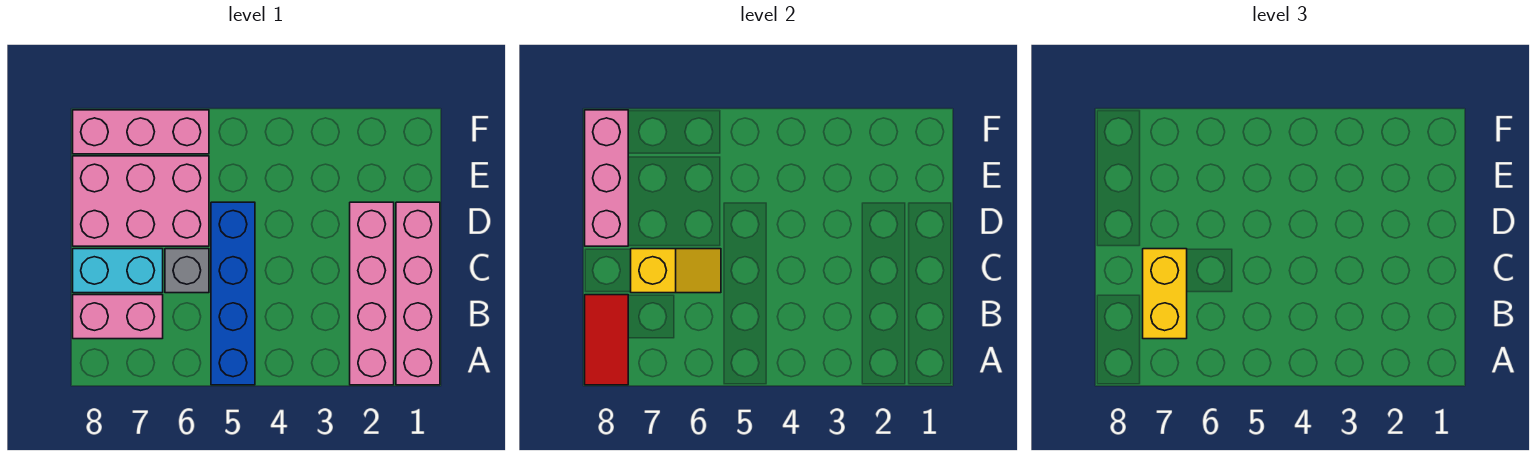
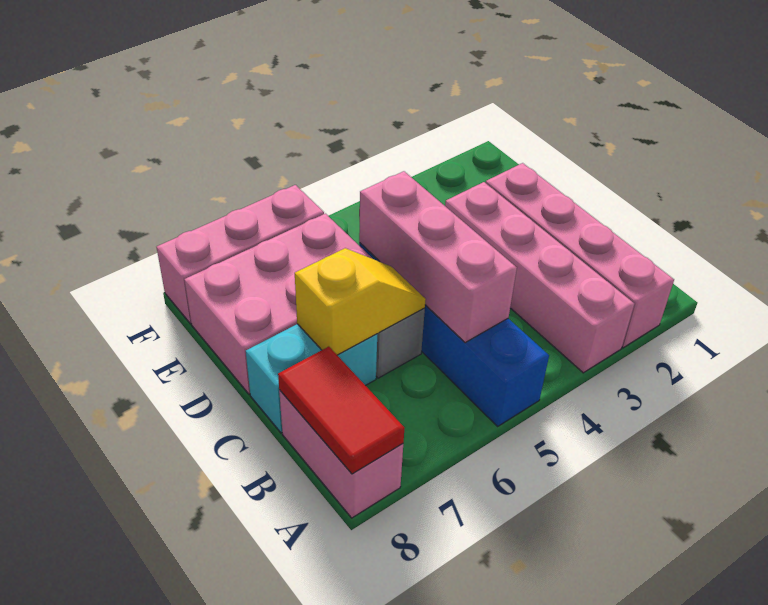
pink brick A1:D1 level 1 -> pink brick A3:D3 level 1
pink brick B7:B8 level 1 -> pink brick A8:B8 level 1
yellow brick B7:C7 level 3 -> none
pink brick D8:F8 level 2 -> pink brick B5:D5 level 2

